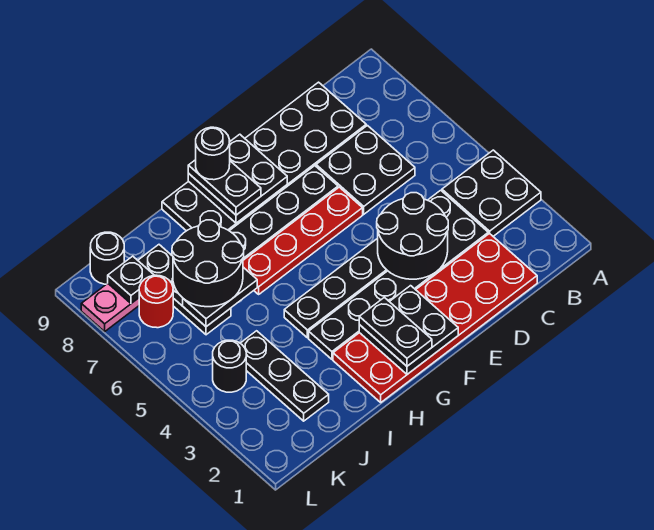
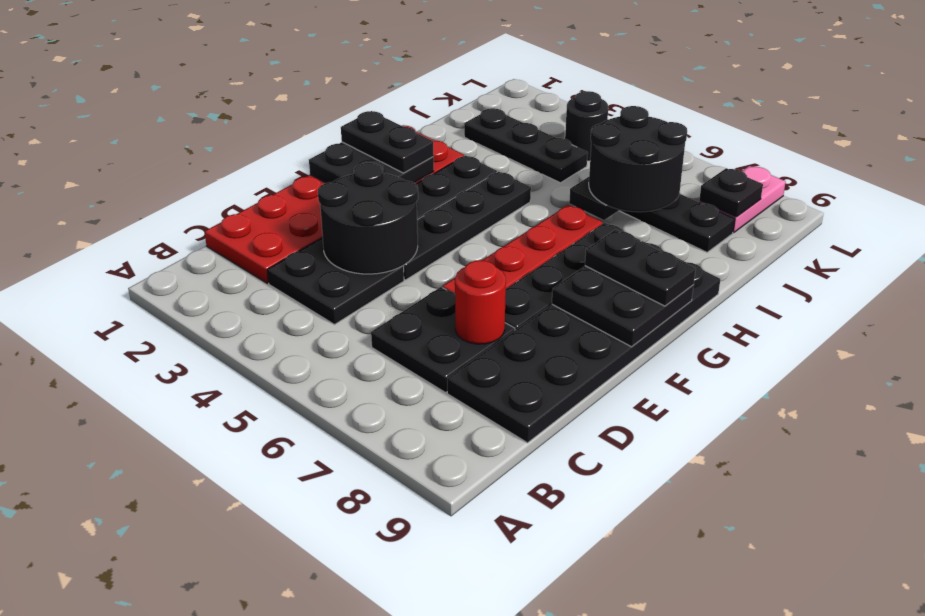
black plate A3:B4 level 1 -> none
black round brick G9 level 4 -> none
red round brick K7 level 1 -> red round brick D7 level 2
black round brick K9 level 1 -> none

